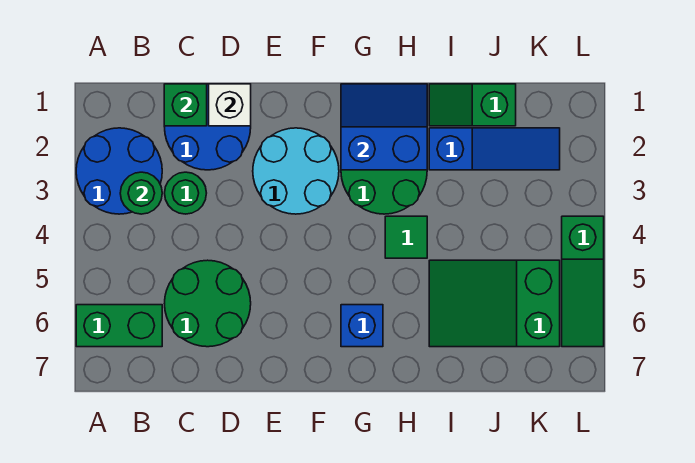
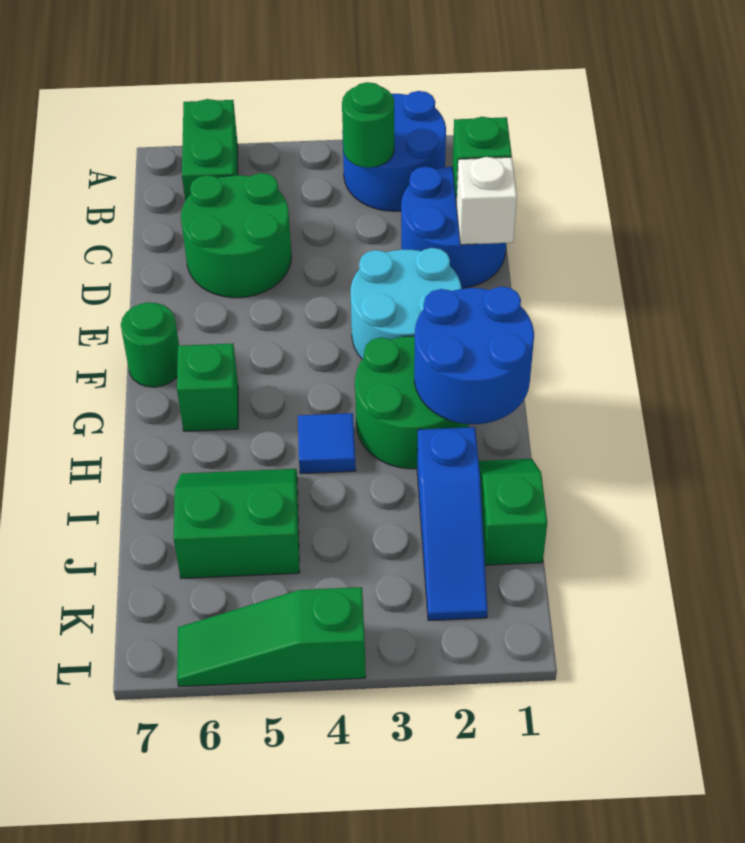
green round brick C3 level 1 -> green round brick F7 level 1
blue slope G1:H2 level 2 top 2 -> blue round brick G1:H2 level 2
blue brick G6 level 1 -> green brick G6 level 1
green tile H4 level 1 -> blue tile H4 level 1
green slope I5:K6 level 1 top K -> green slope I5:J6 level 1 top J

